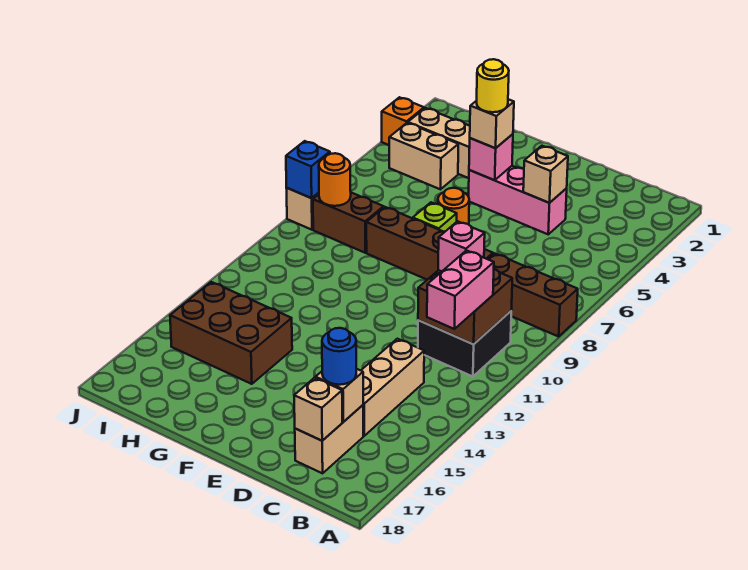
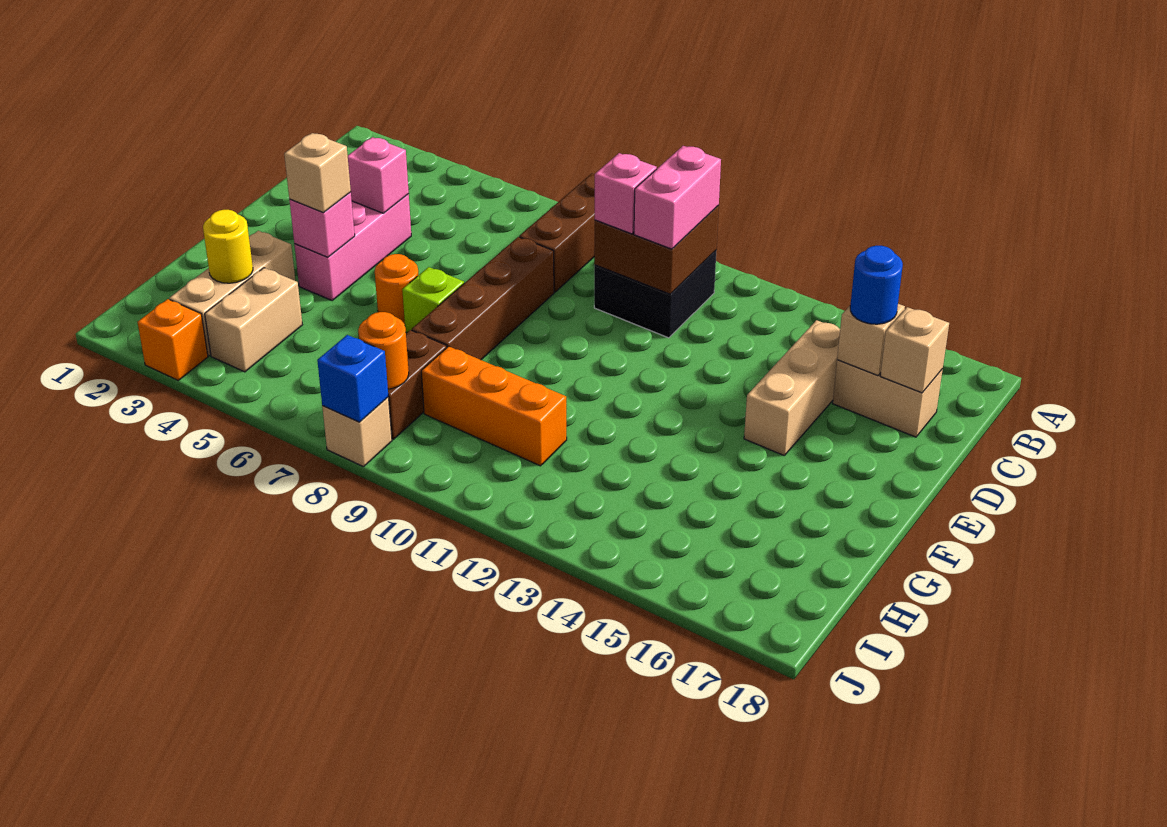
pink brick B11:B12 level 3 -> pink brick B11:C11 level 3
tan brick C13:C15 level 1 -> tan brick C15:E15 level 1
tan brick D4 level 2 -> pink brick D4 level 2
yellow round brick F4 level 4 -> yellow round brick H3 level 2
brown brick G14:I15 level 1 -> none
none -> orange brick H9:H11 level 1

